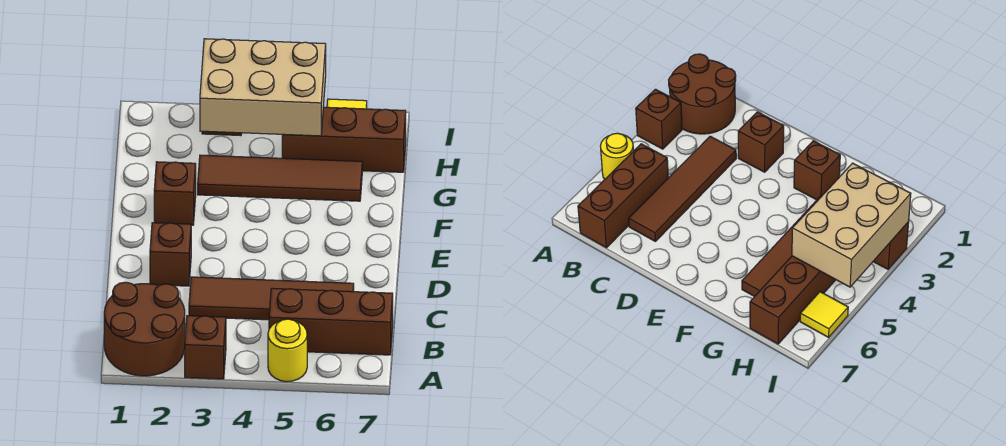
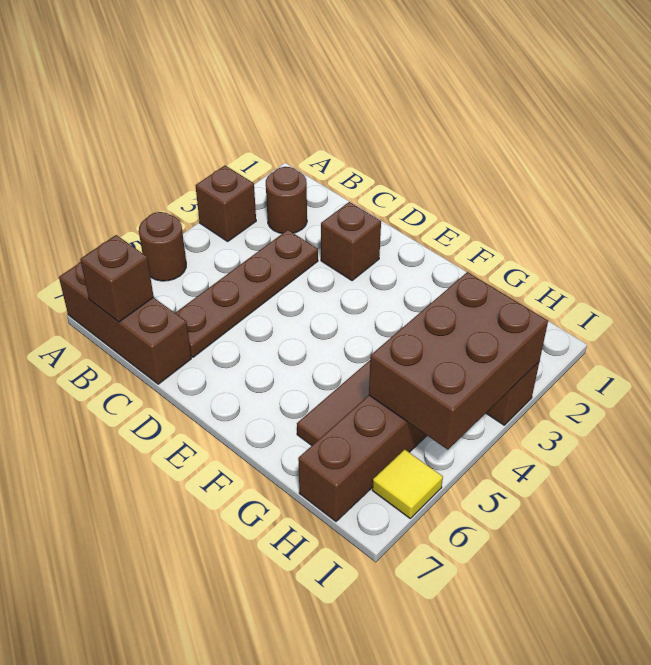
brown round brick A1:B2 level 1 -> brown round brick B2 level 1
yellow round brick A5 level 1 -> brown round brick A5 level 1
brown brick B5:B7 level 1 -> brown brick A7:C7 level 1
brown tile C3:C6 level 1 -> brown plate C3:C6 level 1
brown brick F2 level 1 -> brown brick B7 level 2
tan brick H3:I5 level 2 -> brown brick H3:I5 level 2

